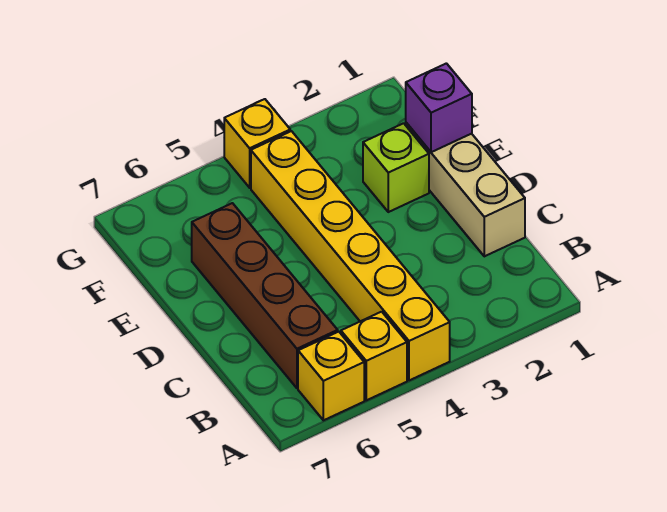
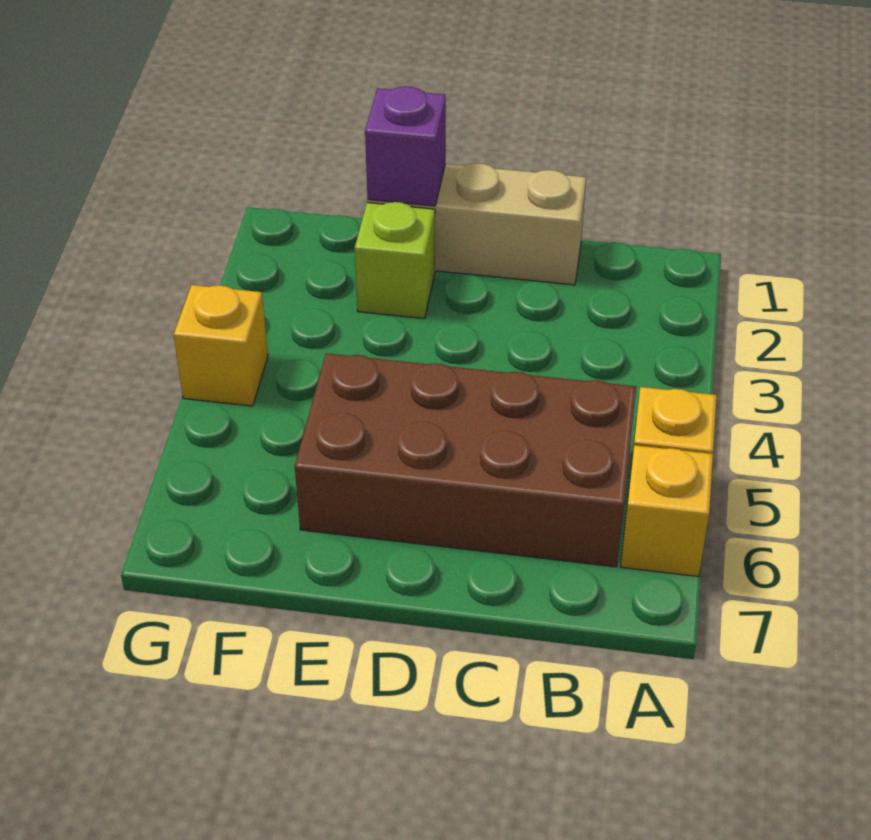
yellow brick A4:F4 level 1 -> none
brown brick B6:E6 level 1 -> brown brick B5:E6 level 1

